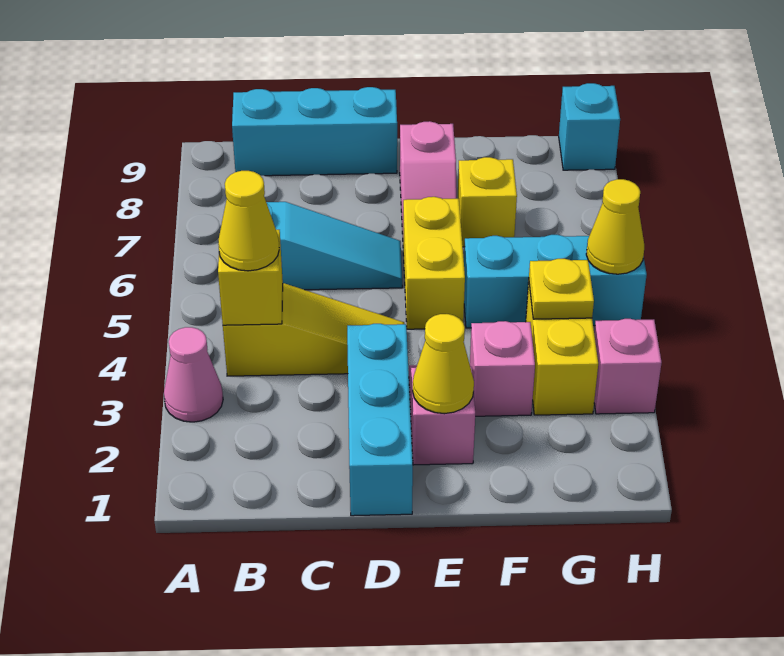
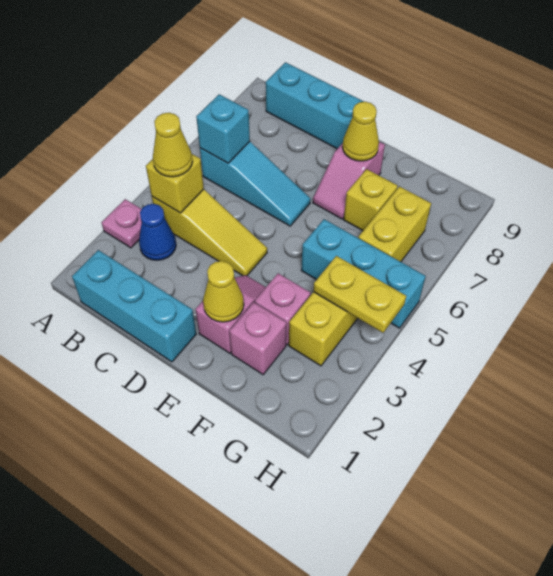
pink cone A3 level 1 -> pink plate A3 level 1
none -> blue cone B3 level 1
cyan brick D1:D3 level 1 -> cyan brick B1:D1 level 1
yellow brick E5:E6 level 1 -> yellow brick G6:G7 level 1
yellow plate G4 level 2 -> yellow plate G4:H4 level 2
pink brick H3 level 1 -> pink brick F2 level 1
yellow cone H5 level 2 -> yellow cone E8 level 2
cyan brick H9 level 1 -> cyan brick B6 level 2

